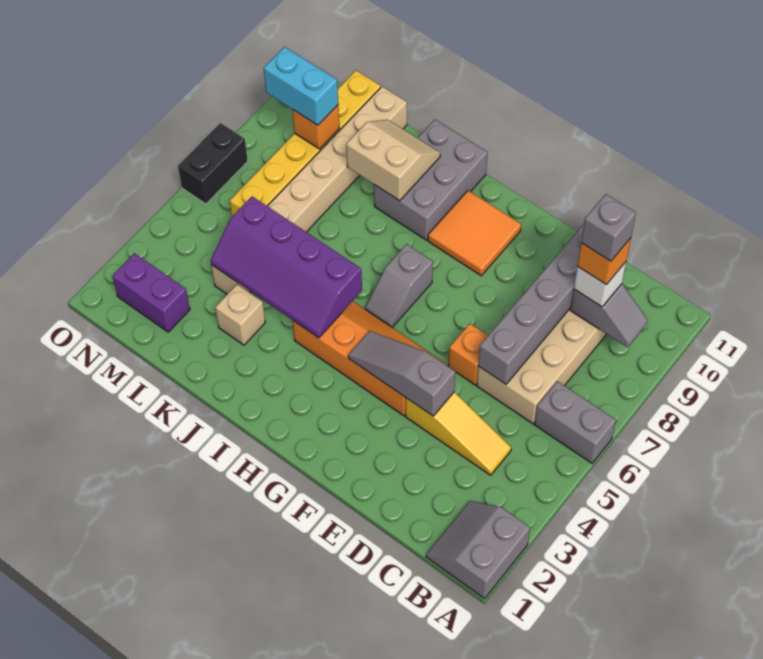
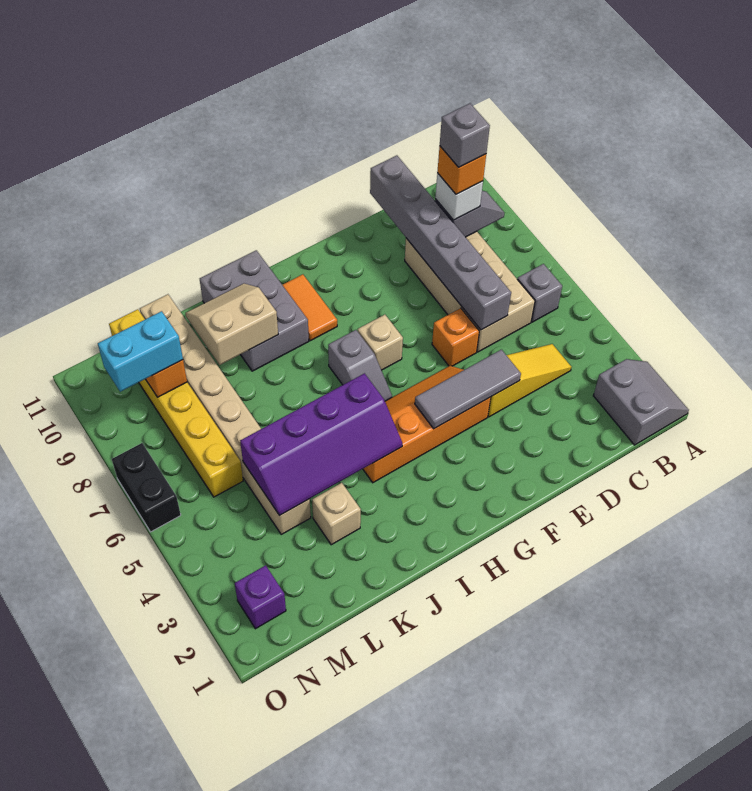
grey slope A1:B2 level 1 top A -> grey slope A1:B2 level 1 top B
grey brick A6:B6 level 1 -> grey brick B6 level 1
grey slope E4:G4 level 2 top E -> grey tile E4:G4 level 2
none -> tan brick G7 level 1
orange tile G9:H10 level 1 -> orange tile H9:H10 level 1
purple brick M2:N2 level 1 -> purple brick N2 level 1

